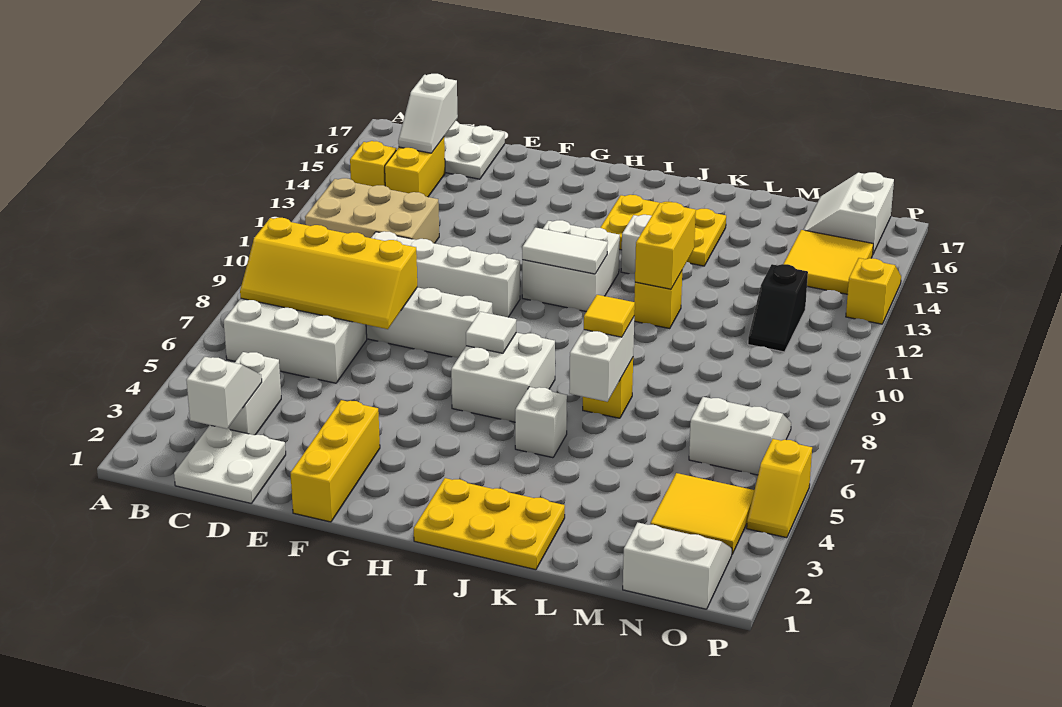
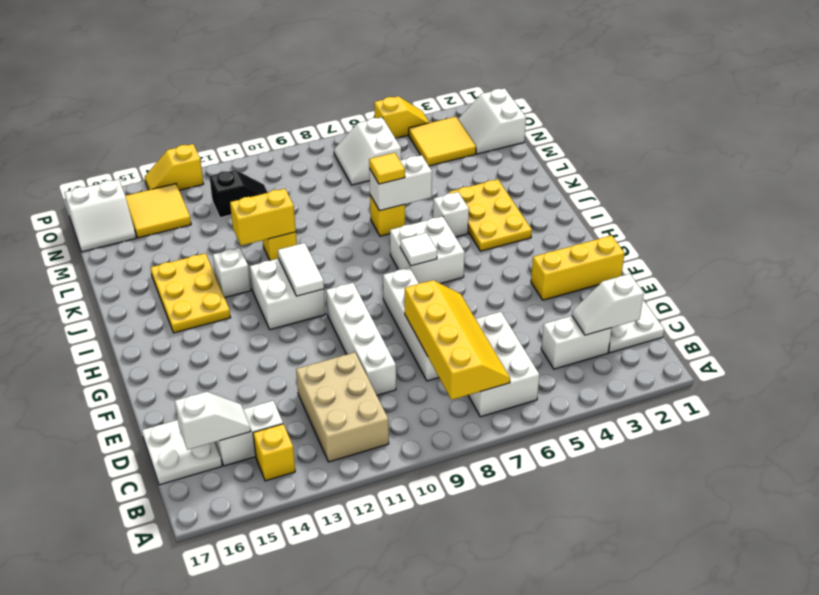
yellow brick C14:C15 level 1 -> white brick C14:C15 level 1
yellow plate I1:K2 level 1 -> yellow plate I3:K4 level 1

